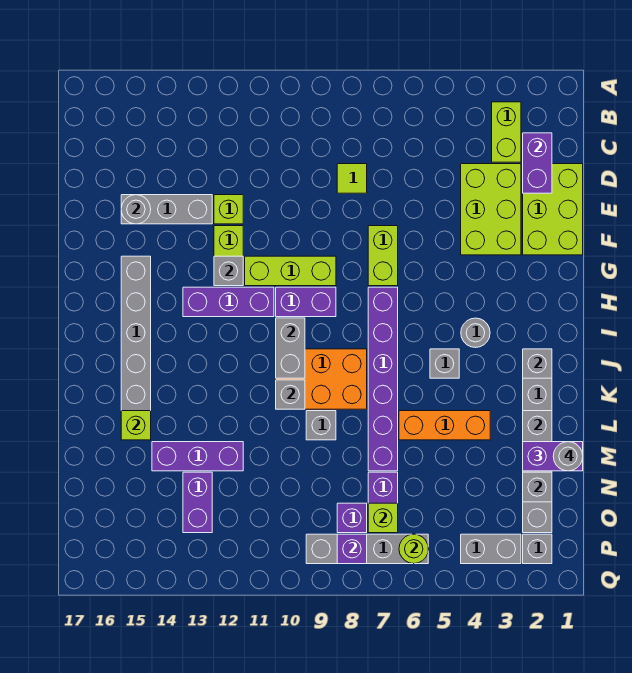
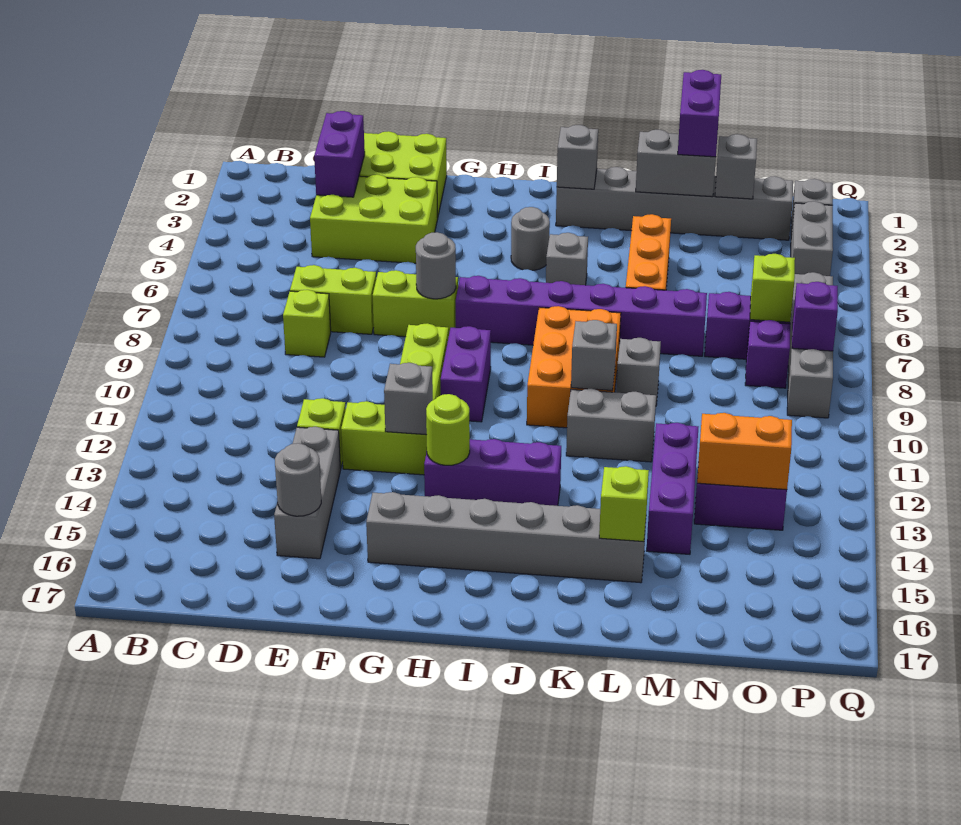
lime brick B3:C3 level 1 -> lime brick D7:E7 level 1
purple brick C2:D2 level 2 -> purple brick D2:D3 level 2
lime tile D8 level 1 -> lime brick D8 level 1
purple brick H11:H13 level 1 -> purple brick H13:J13 level 1
grey brick I10:J10 level 2 -> grey brick K11:L11 level 1
grey round brick M1 level 4 -> grey round brick G7 level 2
none -> orange brick N13:O13 level 2
lime round brick P6 level 2 -> lime round brick H13 level 2

